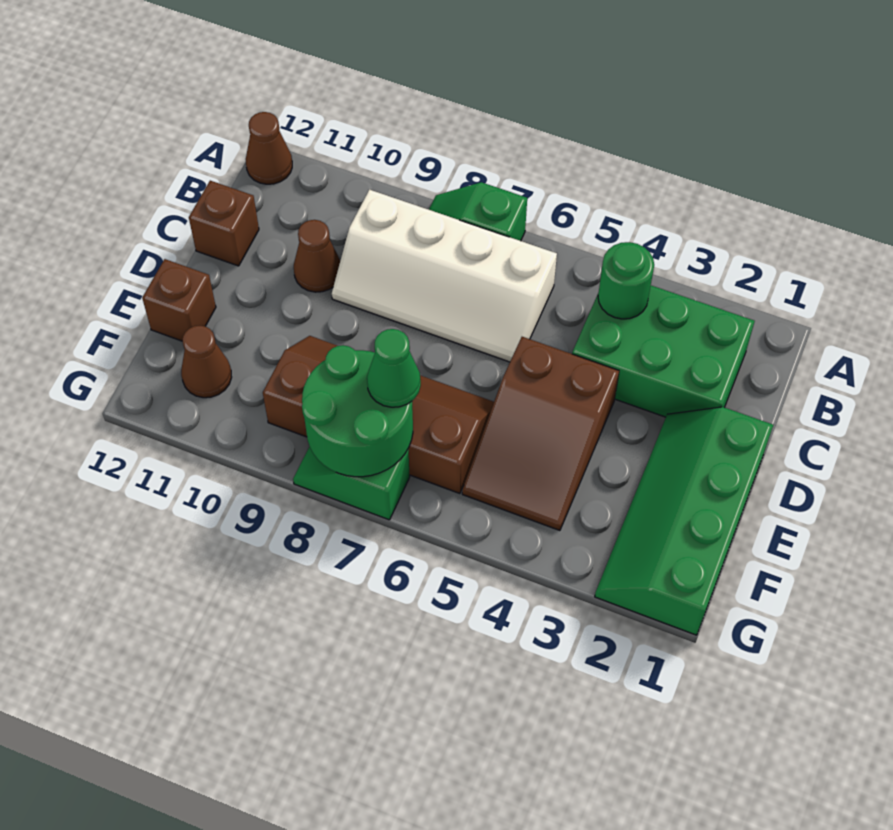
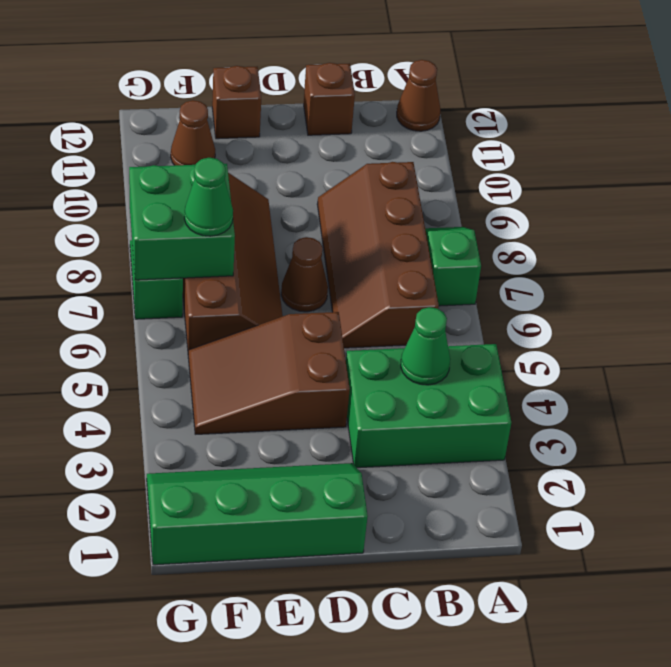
green brick B2:C4 level 1 -> green brick A3:C4 level 1
green round brick B4 level 2 -> green cone B4 level 2
white slope B6:C9 level 1 top B -> brown slope B6:C9 level 1 top B
brown cone C10 level 1 -> brown cone D7 level 1
green round brick F7:G8 level 2 -> green brick F7:G8 level 2

